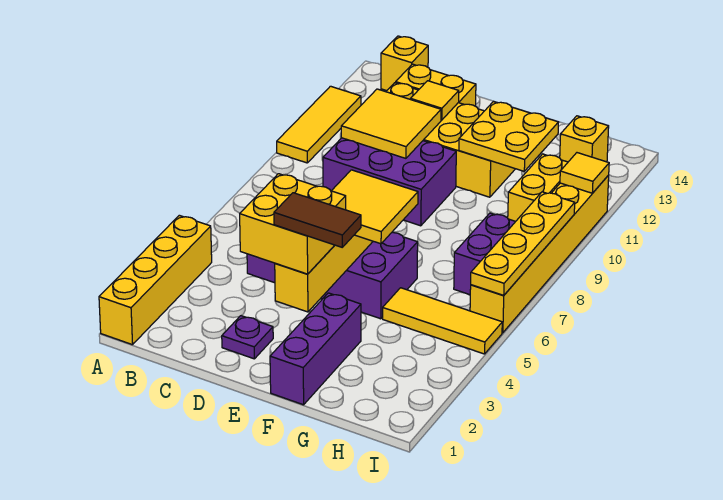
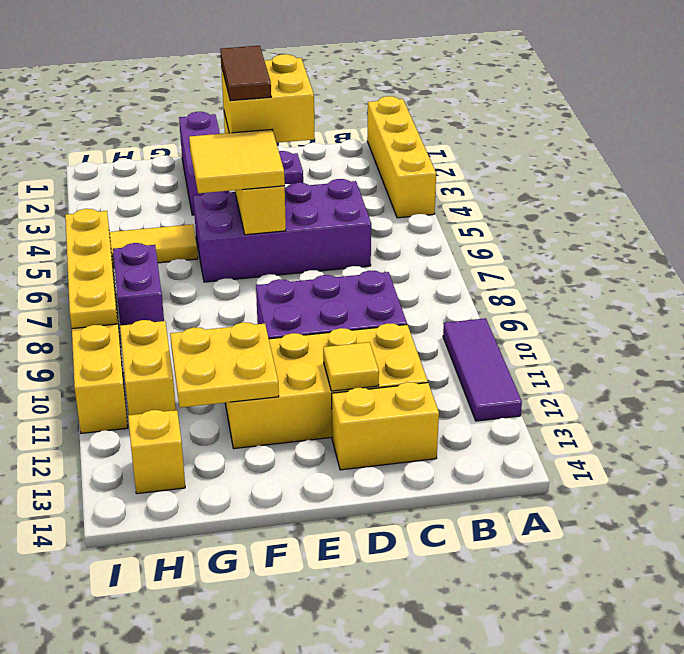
yellow tile A10:A12 level 1 -> purple tile A10:A12 level 1
yellow brick B14 level 1 -> none
yellow tile C10:D11 level 2 -> none
brown tile E3:F3 level 4 -> brown tile E3:E4 level 4
yellow tile I11 level 2 -> none

